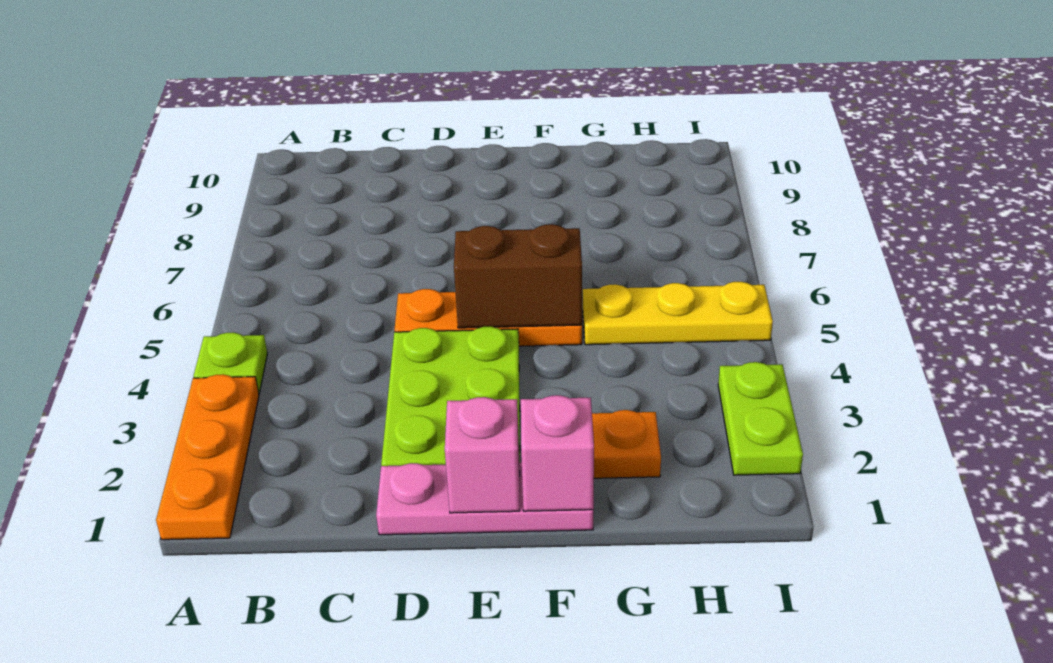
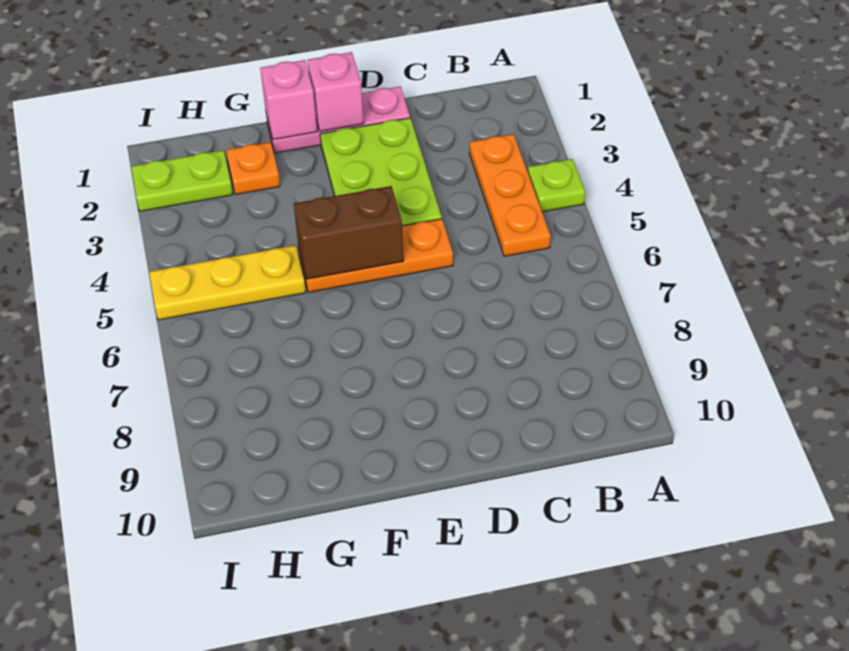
orange plate A1:A3 level 1 -> orange plate B3:B5 level 1
lime plate I2:I3 level 1 -> lime plate H2:I2 level 1

